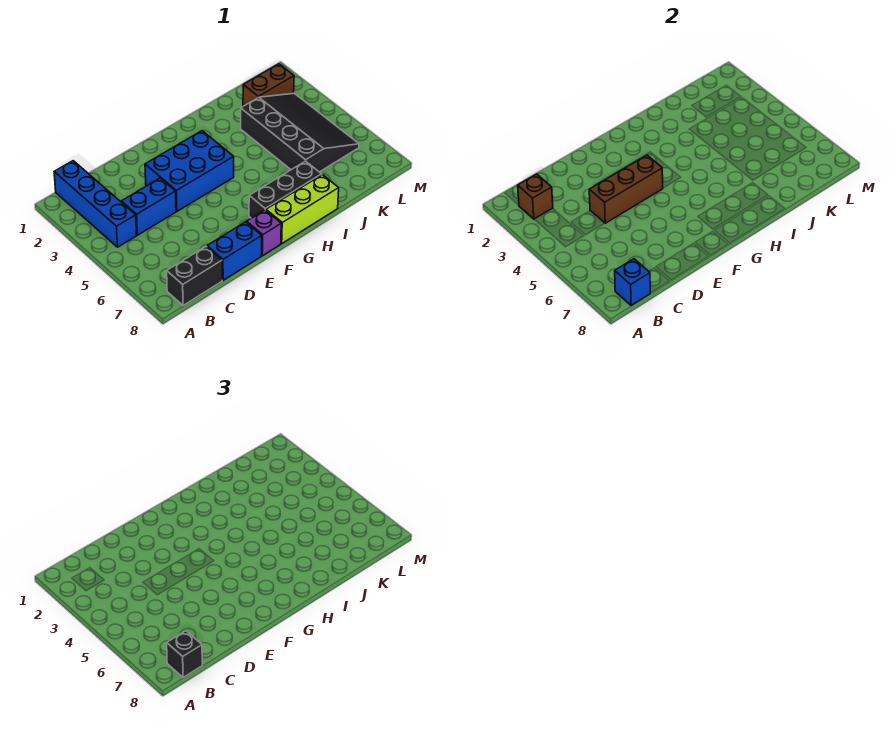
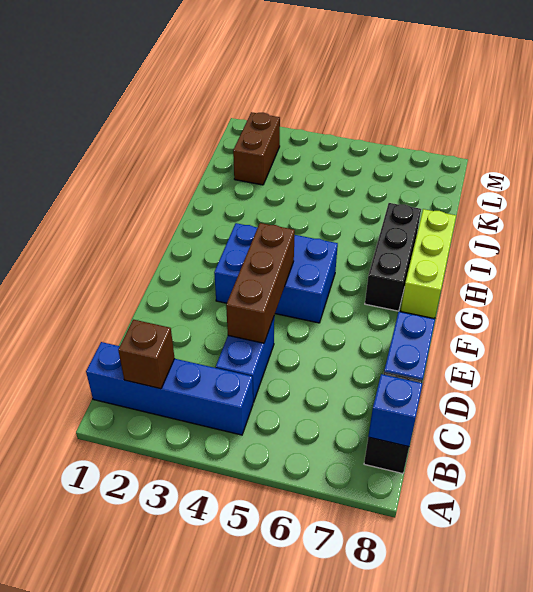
black brick B8 level 3 -> none
blue brick E3:G4 level 1 -> blue brick F3:G5 level 1
purple brick F8 level 1 -> none
black slope J3:L6 level 1 top J -> none

